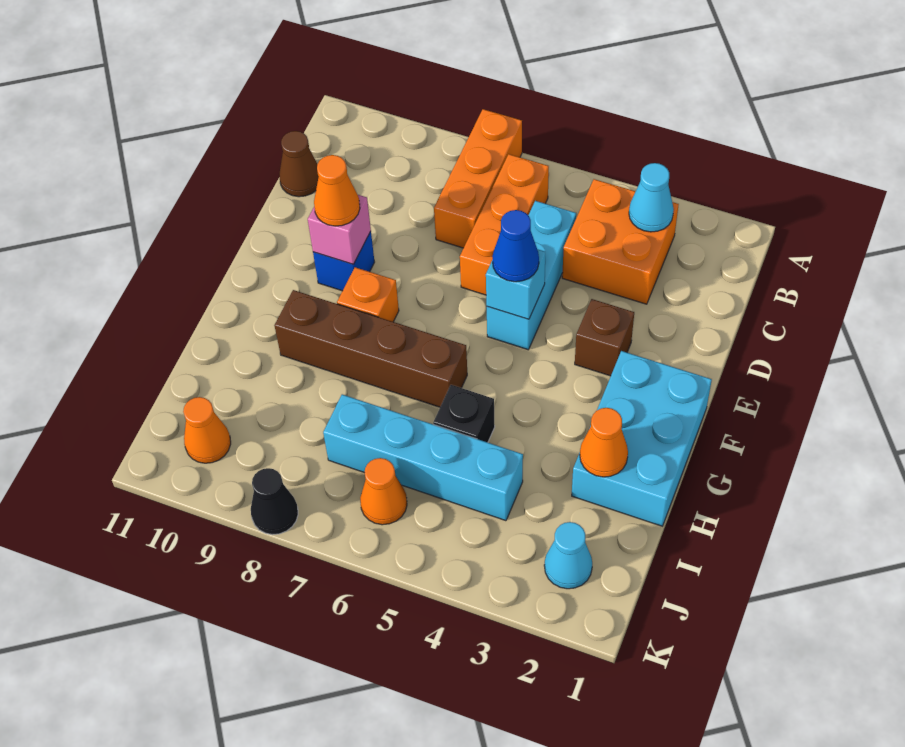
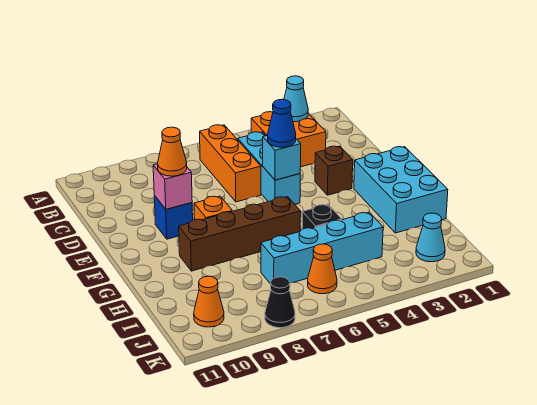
orange brick A7:C7 level 1 -> none
brown cone C11 level 1 -> none
orange cone H2 level 2 -> none

